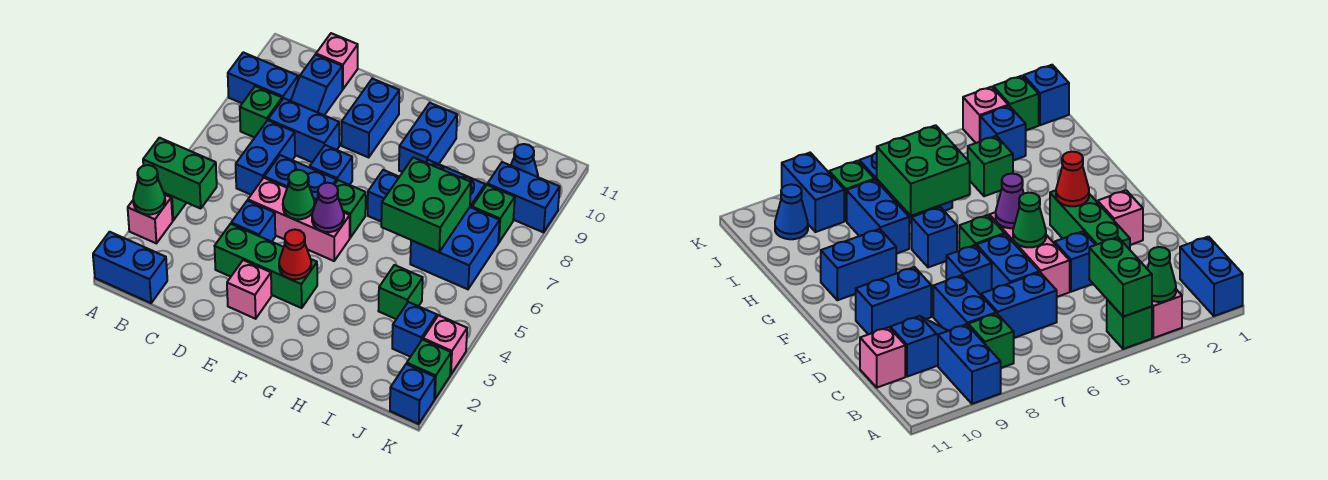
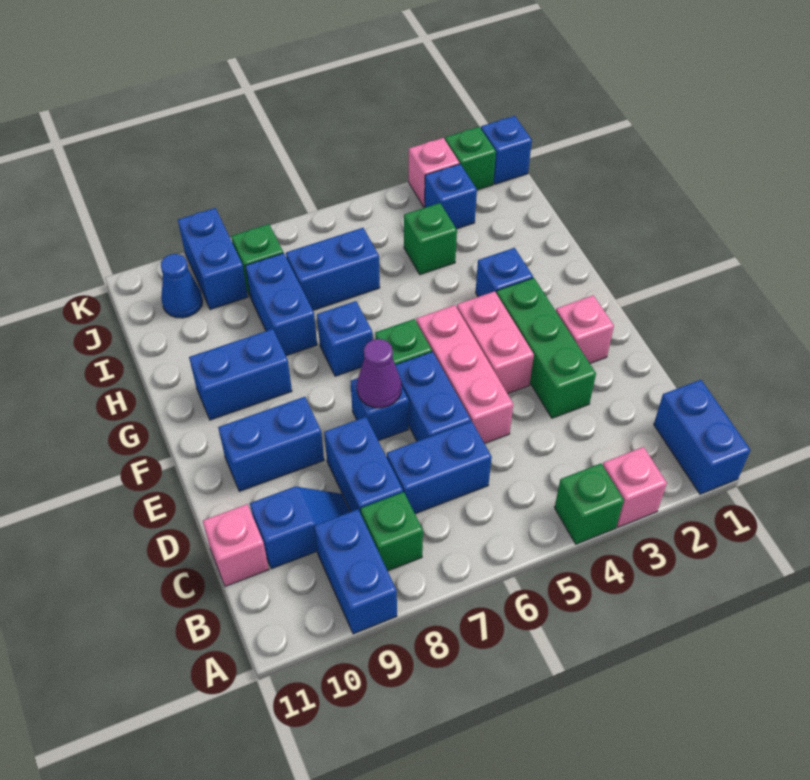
green cone A3 level 2 -> none
green brick A4:B4 level 2 -> none
blue brick D4 level 1 -> blue brick G3 level 1
none -> pink brick E4:F4 level 1
green cone E5 level 2 -> none
red cone F3 level 2 -> none
purple cone F5 level 2 -> purple cone E7 level 2
green brick H6:I7 level 2 -> none
blue brick I6:J7 level 1 -> blue brick I6:I7 level 1

